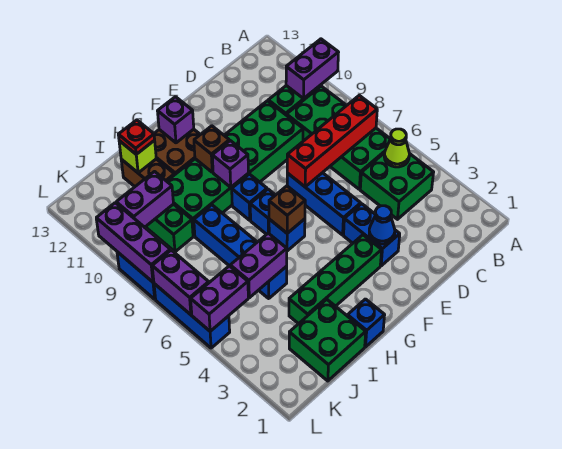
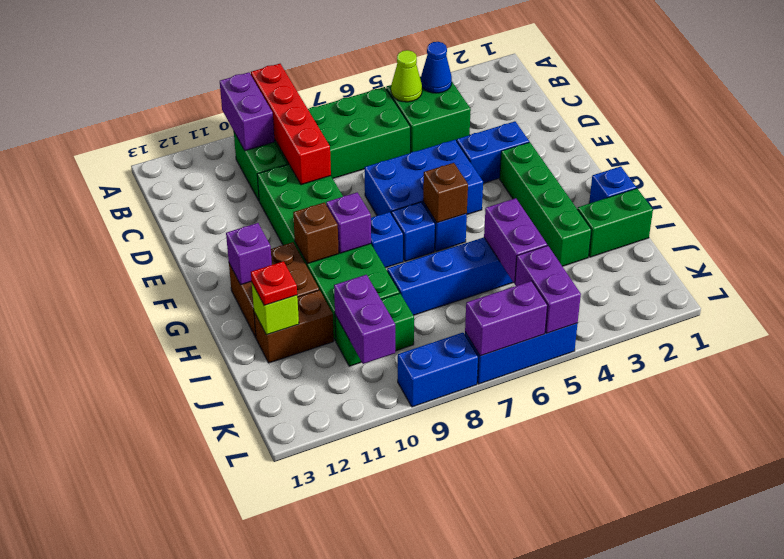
red brick B7:E7 level 2 -> red brick A9:D9 level 2
blue cone E3 level 2 -> blue cone B4 level 2
blue brick E5:E7 level 1 -> blue brick E5:F7 level 1
green brick I1:J2 level 1 -> green brick I1:I2 level 1
purple brick L8:L10 level 2 -> none

